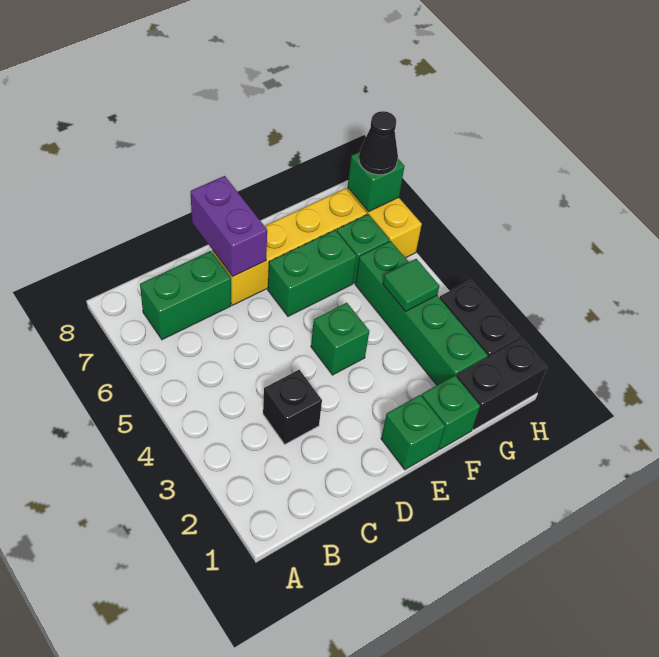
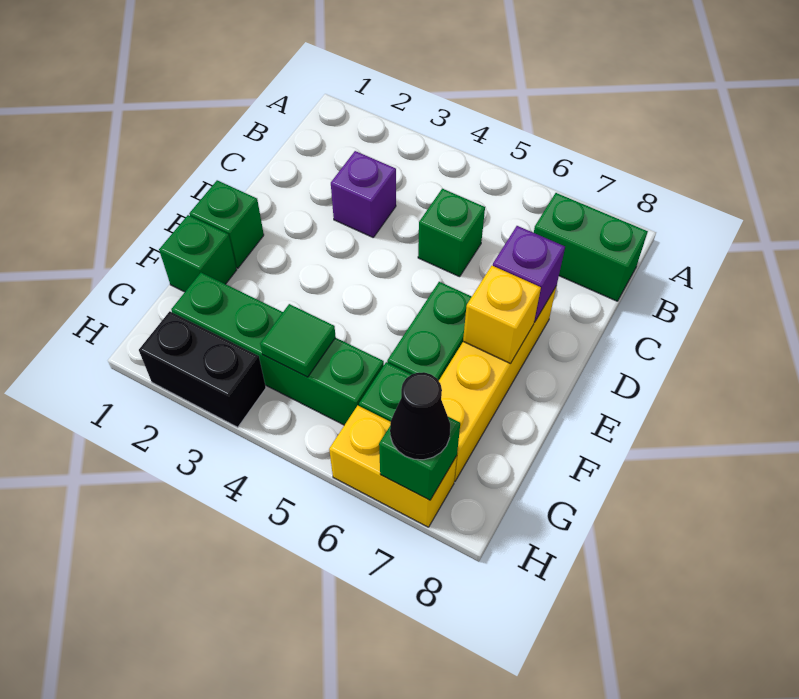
green brick B7:C7 level 1 -> green brick B7:B8 level 1
black brick C3 level 1 -> purple brick C3 level 1
purple brick D7:D8 level 2 -> purple brick D7 level 2
green brick E4 level 1 -> green brick C5 level 1
none -> yellow brick E7 level 2
black brick G1:H1 level 1 -> none

